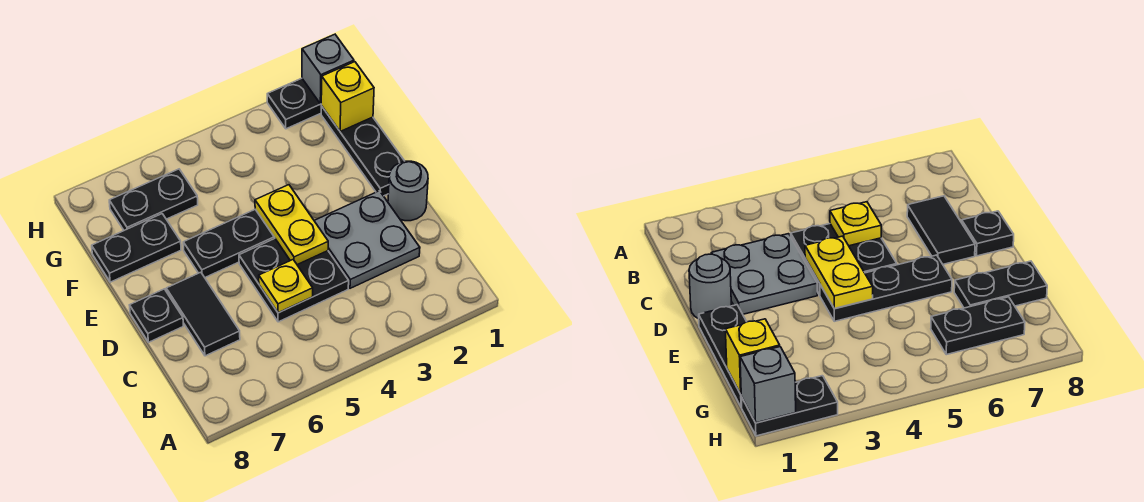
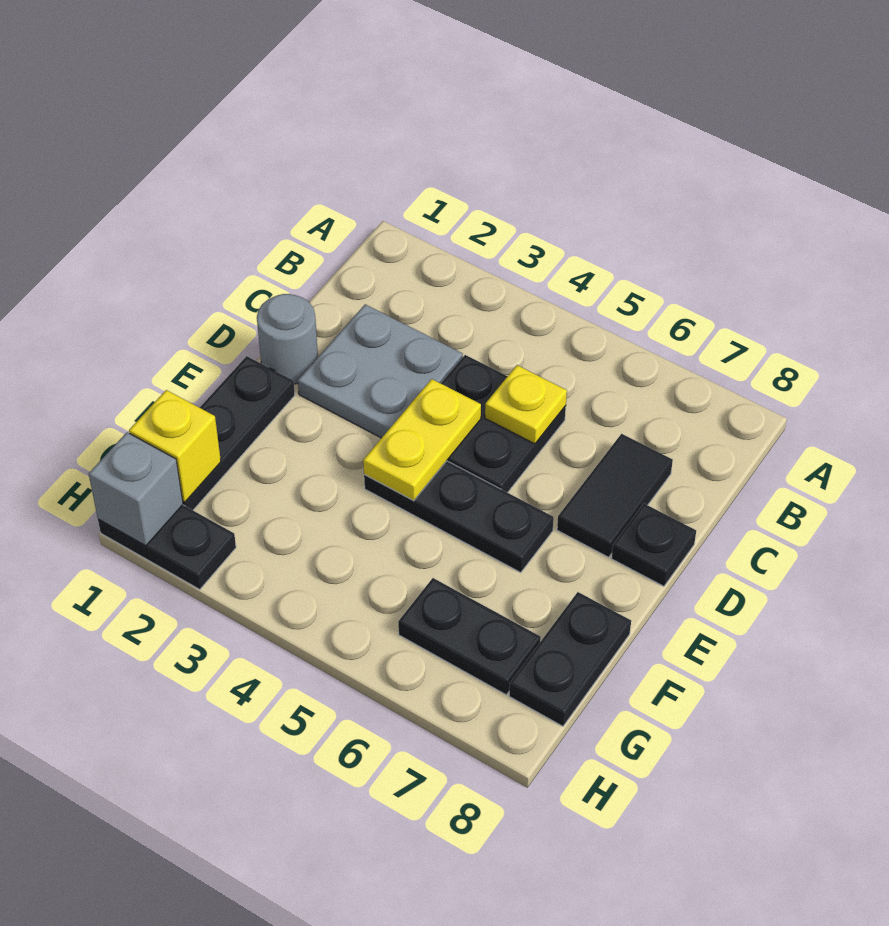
black plate F7:F8 level 1 -> black plate F8:G8 level 1

